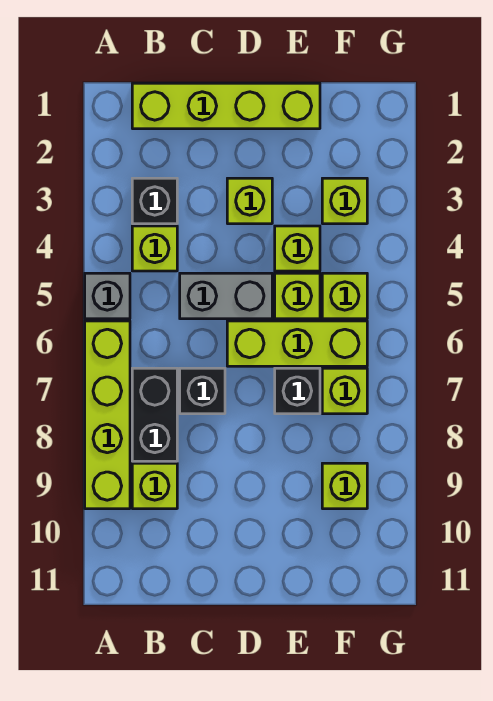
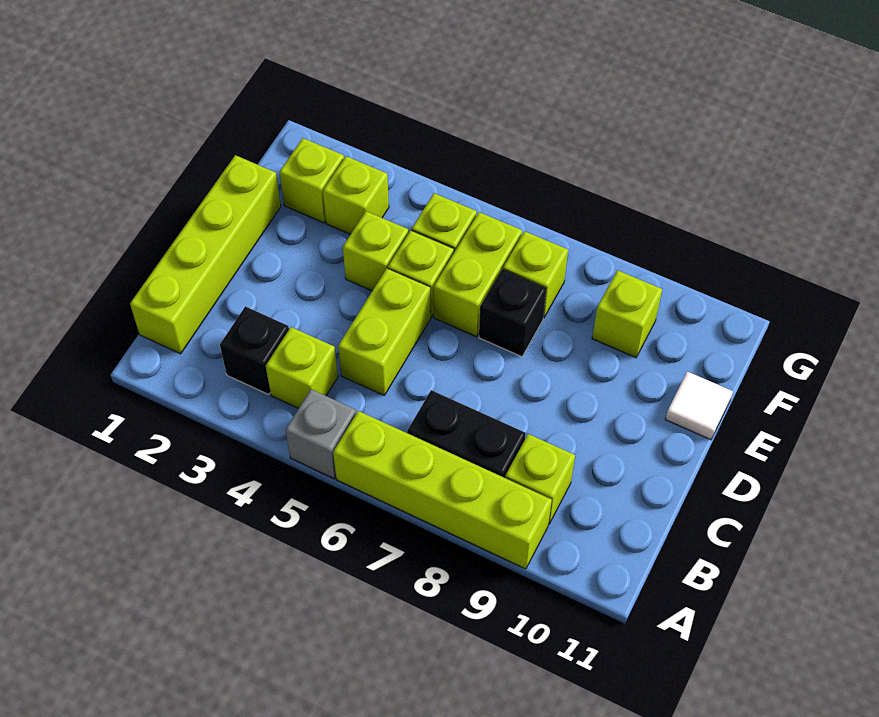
grey brick C5:D5 level 1 -> lime brick C5:D5 level 1
black brick C7 level 1 -> none
lime brick D3 level 1 -> lime brick F2 level 1
lime brick D6:F6 level 1 -> lime brick E6:F6 level 1
none -> white tile E11 level 1

